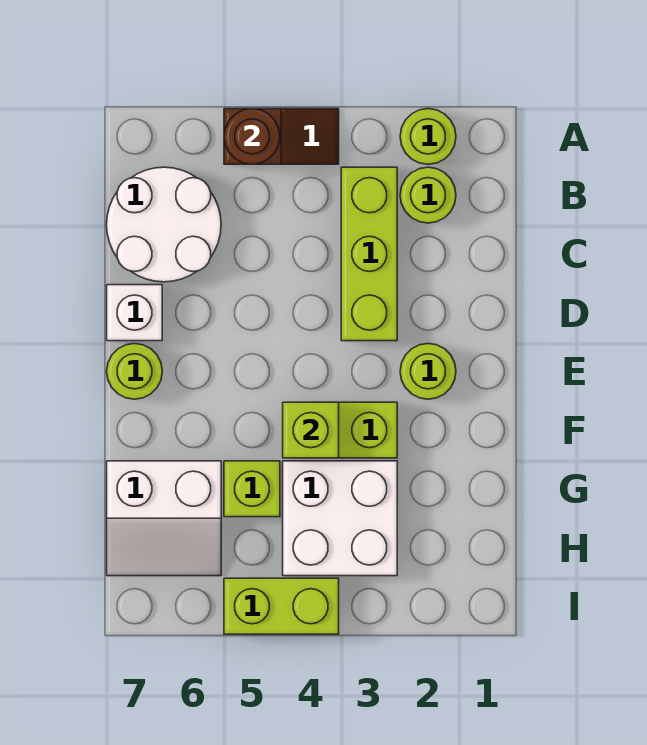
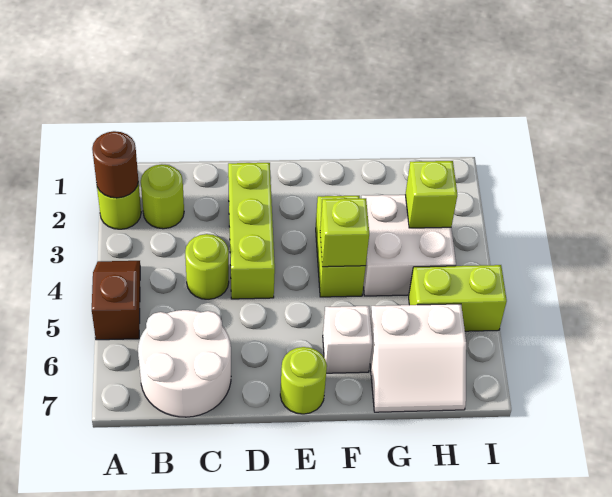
brown round brick A5 level 2 -> brown round brick A2 level 2
lime brick B3:D3 level 1 -> lime brick D2:D4 level 1
white brick D7 level 1 -> white brick F6 level 1
lime round brick E2 level 1 -> lime round brick C4 level 1
lime brick G5 level 1 -> lime brick H3 level 2
white slope G6:H7 level 1 top G -> white slope G6:H7 level 1 top 6
lime brick I4:I5 level 1 -> lime brick H5:I5 level 1

